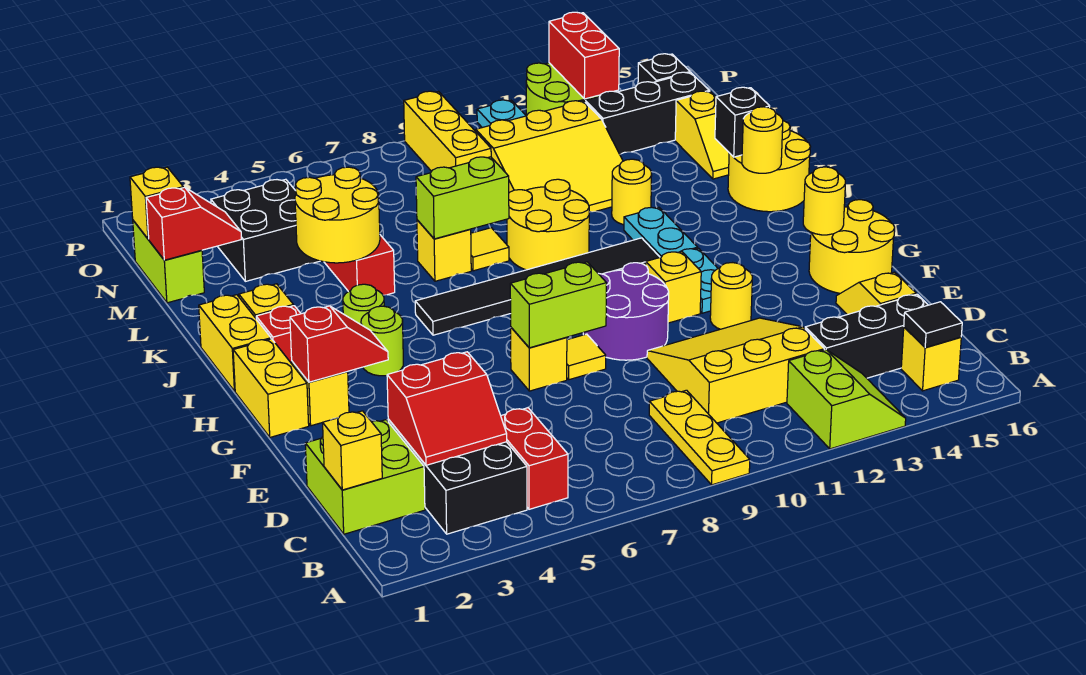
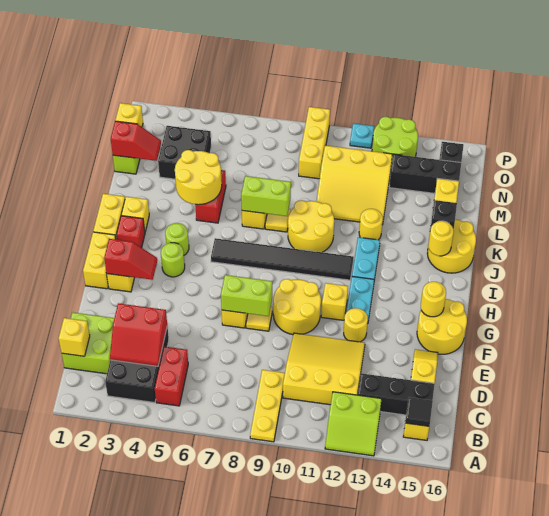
lime slope A12:B13 level 1 top 12 -> lime slope A12:B13 level 1 top B
purple round brick F9:G10 level 1 -> yellow round brick F9:G10 level 1
red brick O13:P13 level 2 -> none

